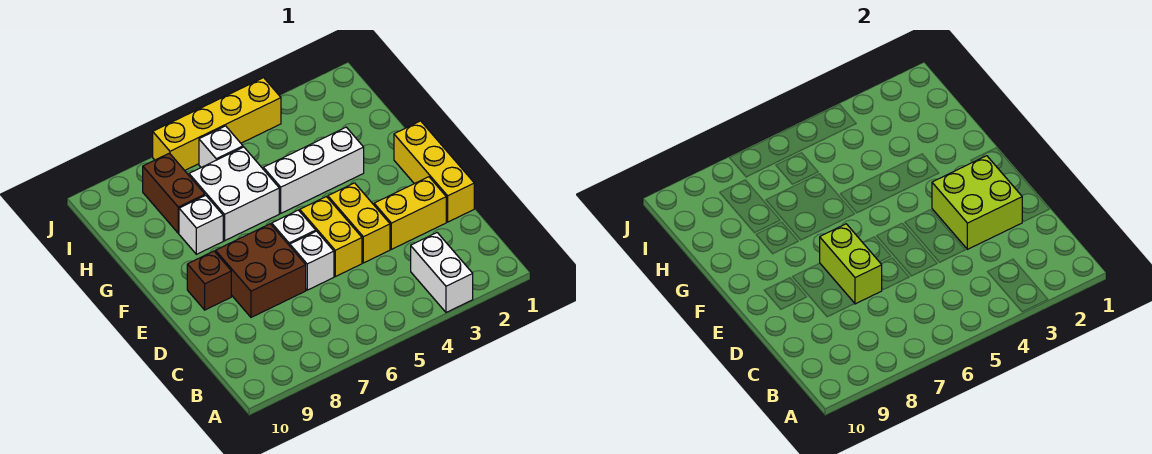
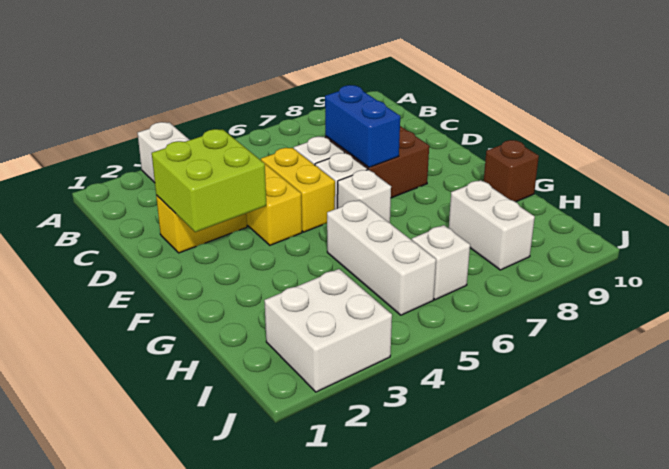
yellow brick D1:F1 level 1 -> none
lime brick D7:E7 level 2 -> blue brick D7:E7 level 2
brown brick E9 level 1 -> brown brick G10 level 1
white brick G3:G5 level 1 -> white brick G5:I5 level 1
white brick G6:H7 level 1 -> white brick I2:J3 level 1
white brick G8 level 1 -> white brick F6 level 1
brown brick H8:I8 level 1 -> white brick H8:I8 level 1
yellow brick J4:J7 level 1 -> none

